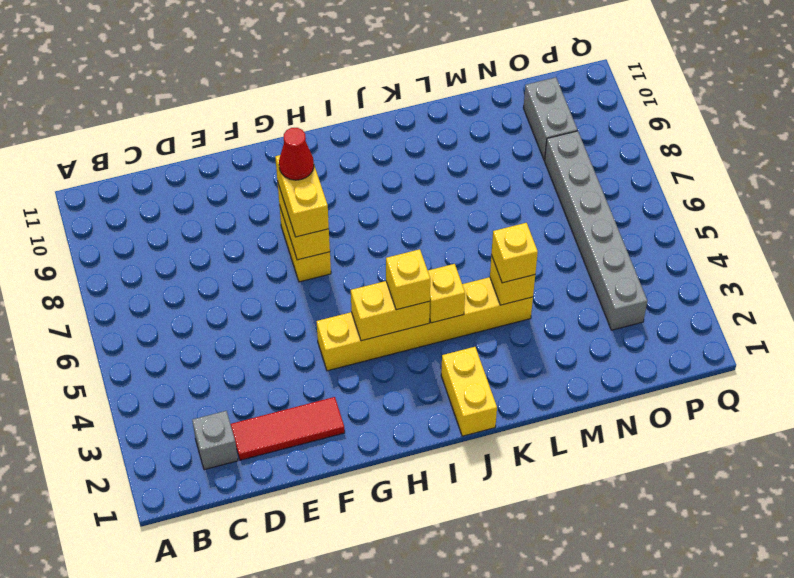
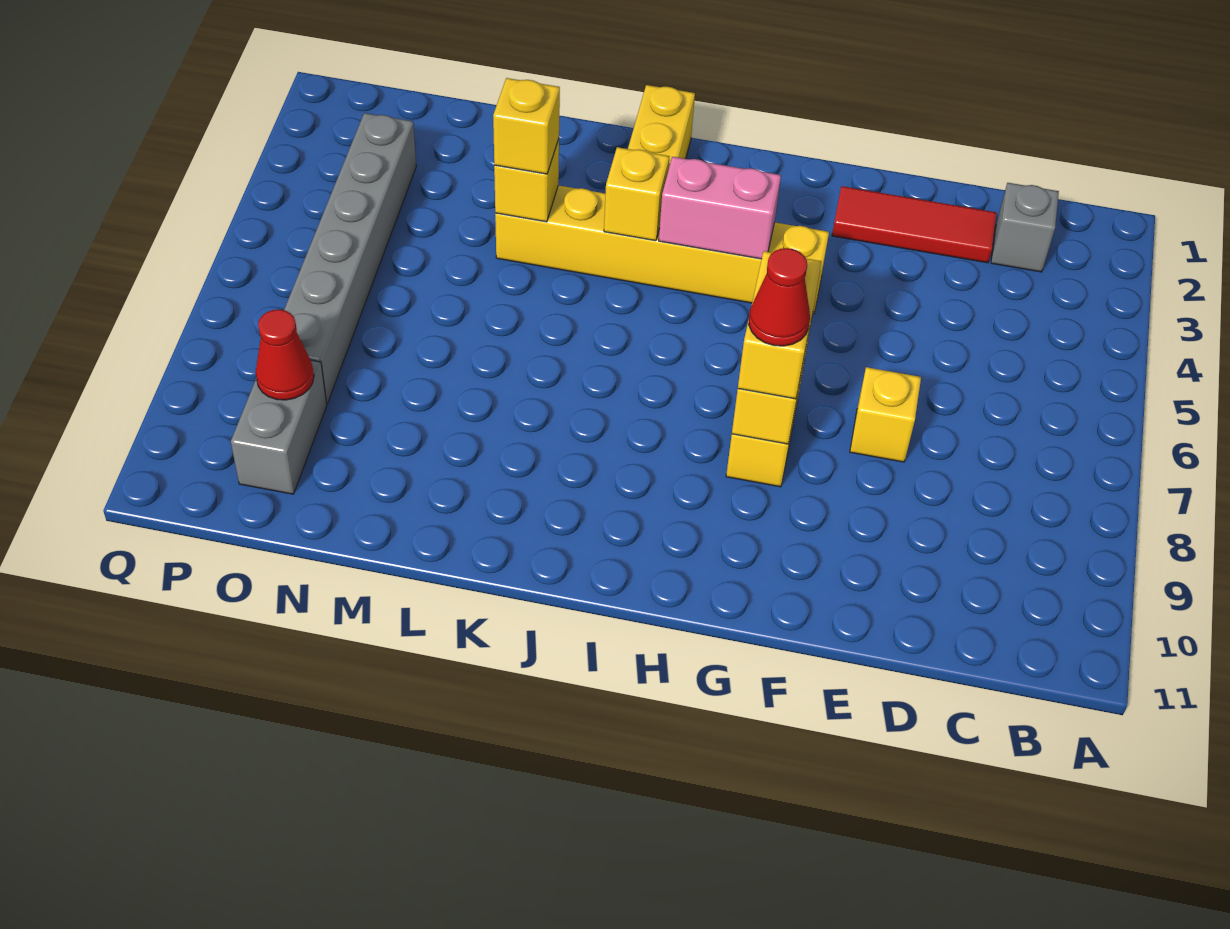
yellow brick H4:I4 level 2 -> pink brick H4:I4 level 2
yellow brick I4 level 3 -> yellow brick E7 level 1
none -> red cone O9 level 2

